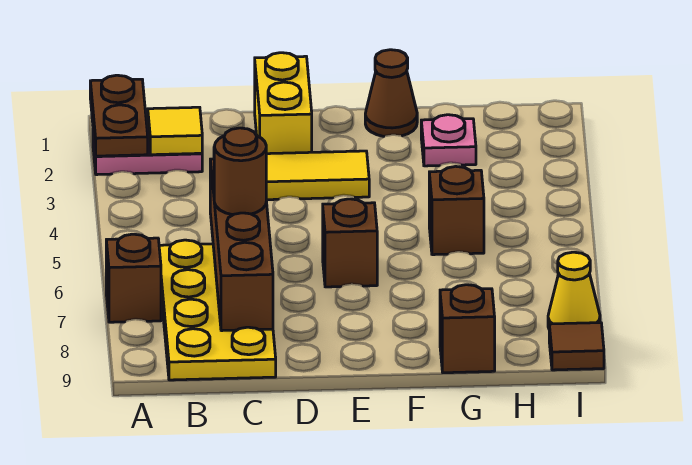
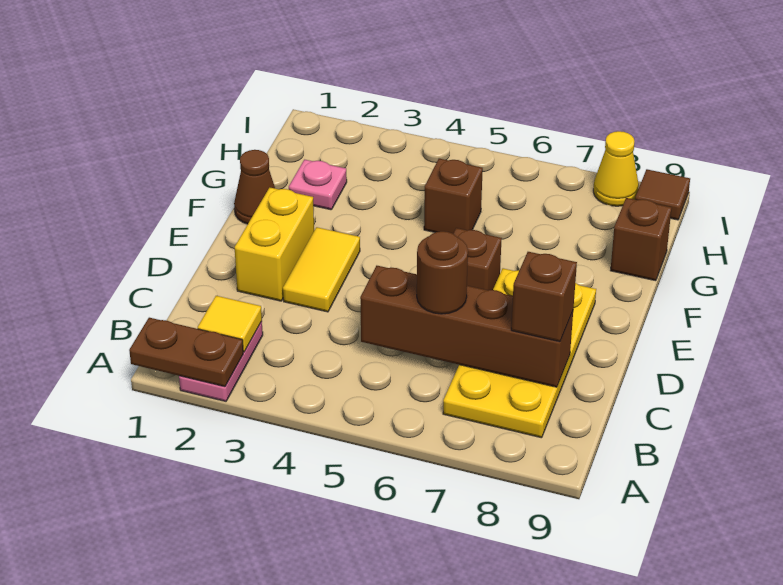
brown brick A7 level 1 -> brown brick C8 level 3
yellow plate B6:C9 level 1 -> yellow plate B7:E8 level 1
yellow brick D1:D2 level 1 -> yellow brick D2:E2 level 1

